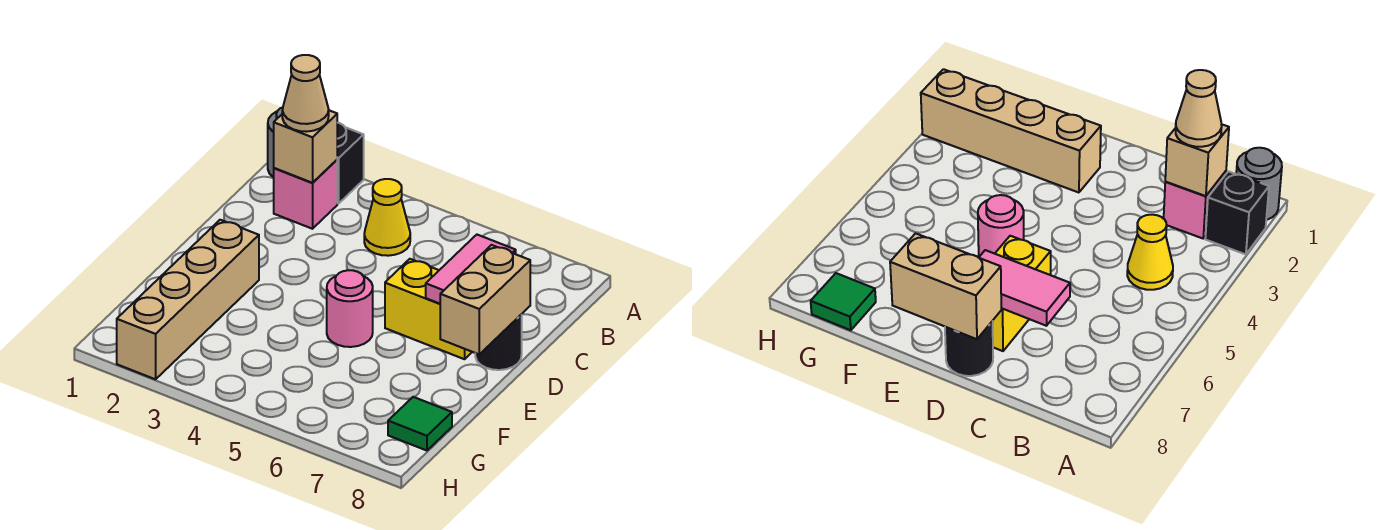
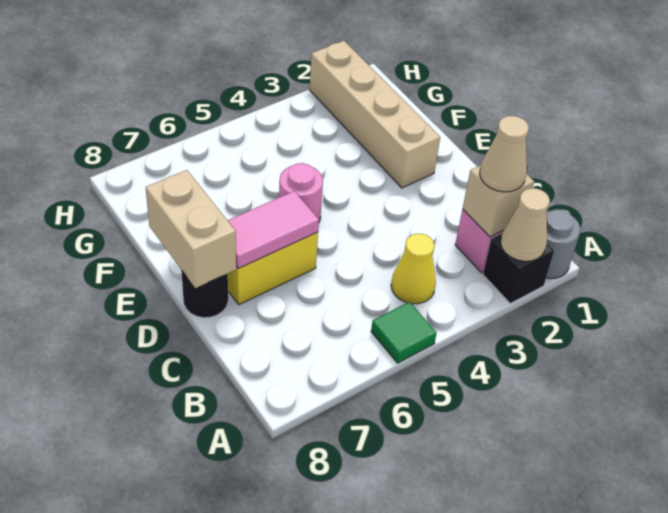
none -> tan cone A2 level 2
pink tile C7:D7 level 2 -> pink tile D6:D7 level 2
green tile G8 level 1 -> green tile A5 level 1

